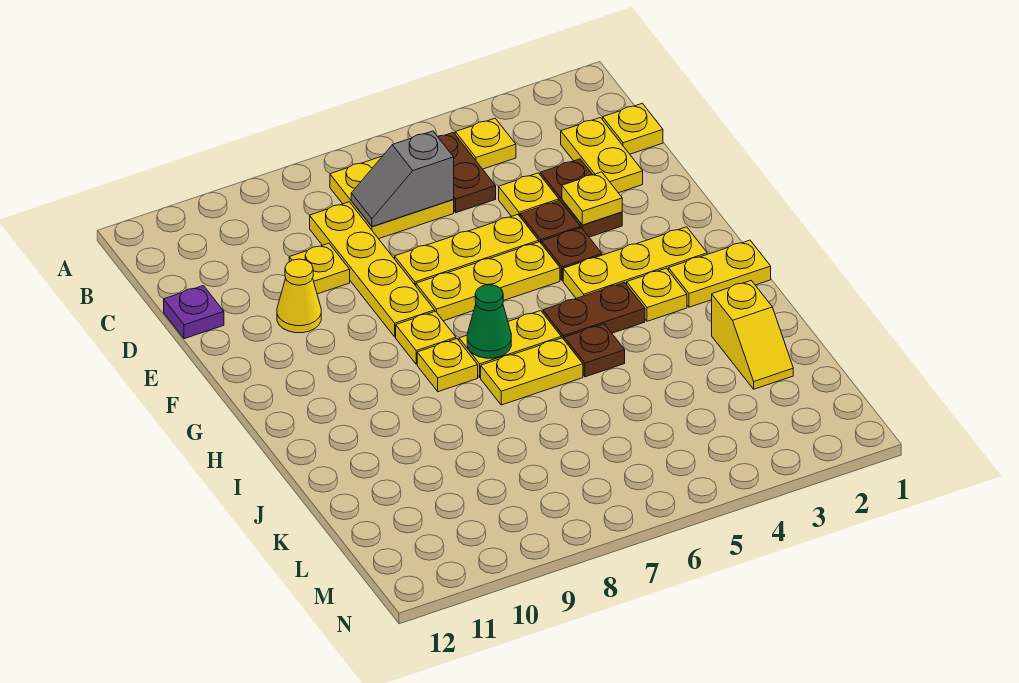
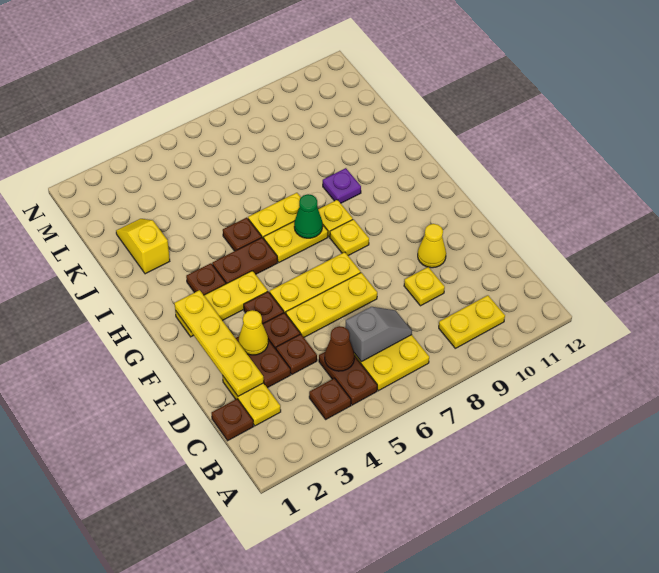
yellow plate B4 level 1 -> brown plate B4 level 1
yellow plate C1 level 1 -> brown plate C1 level 1
none -> brown cone C5 level 2
yellow plate C8:F8 level 1 -> yellow plate D2:G2 level 2
yellow plate D4 level 1 -> brown plate D4 level 1
purple plate D12 level 1 -> purple plate I9 level 1
yellow plate E3 level 2 -> yellow cone E3 level 2
yellow plate H1:H2 level 1 -> yellow plate B9:B10 level 1
yellow plate H3 level 1 -> brown plate H3 level 1

